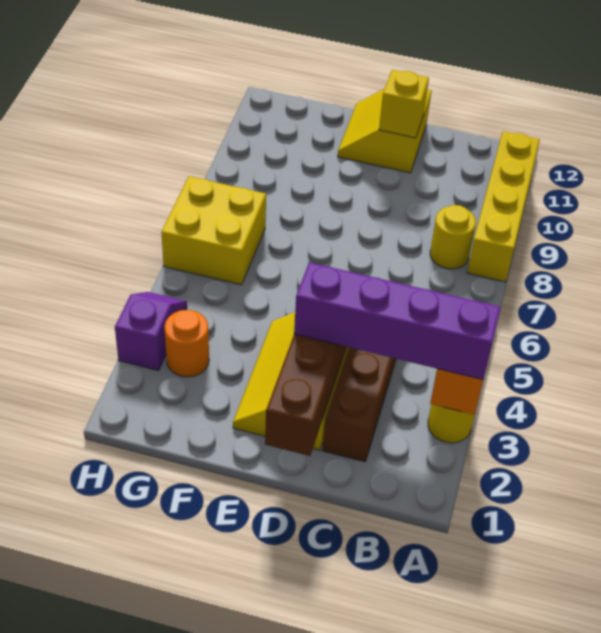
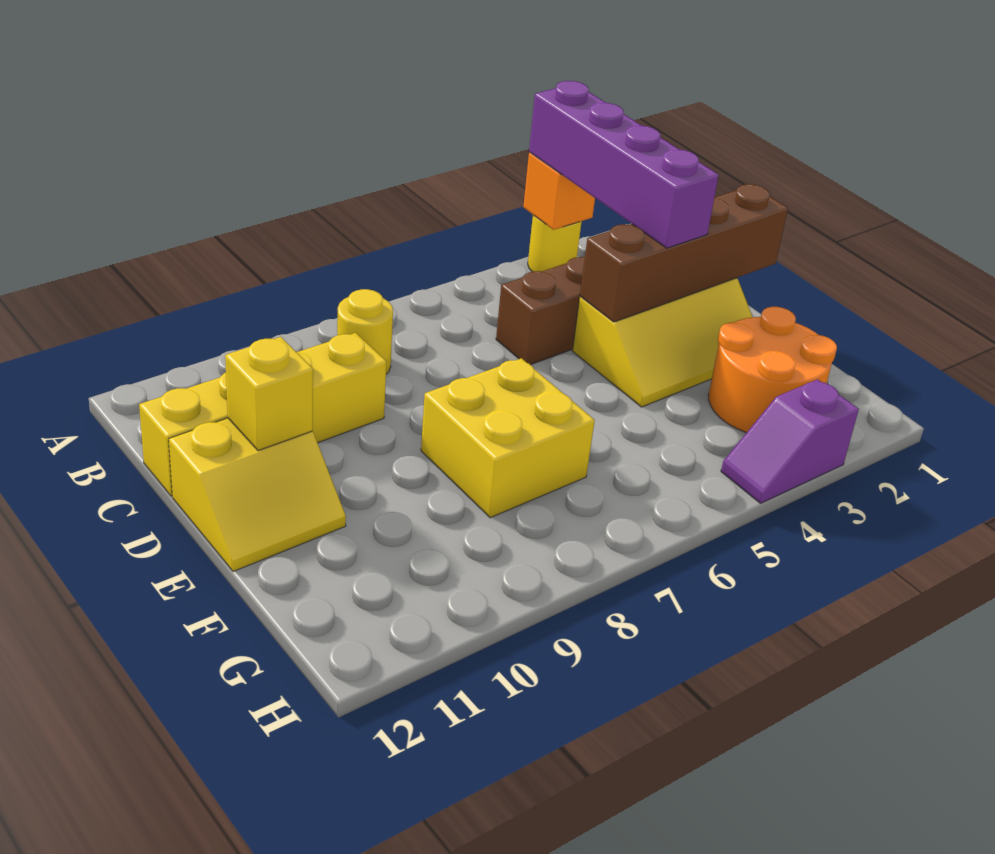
yellow brick A8:A11 level 1 -> yellow brick C9:C12 level 1
orange round brick G3 level 1 -> orange round brick F2:G3 level 1
yellow brick G6:H7 level 1 -> yellow brick E7:F8 level 1

